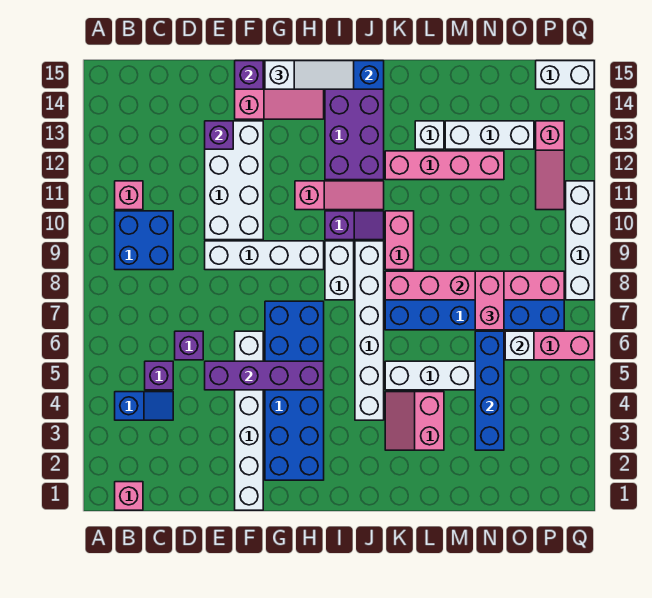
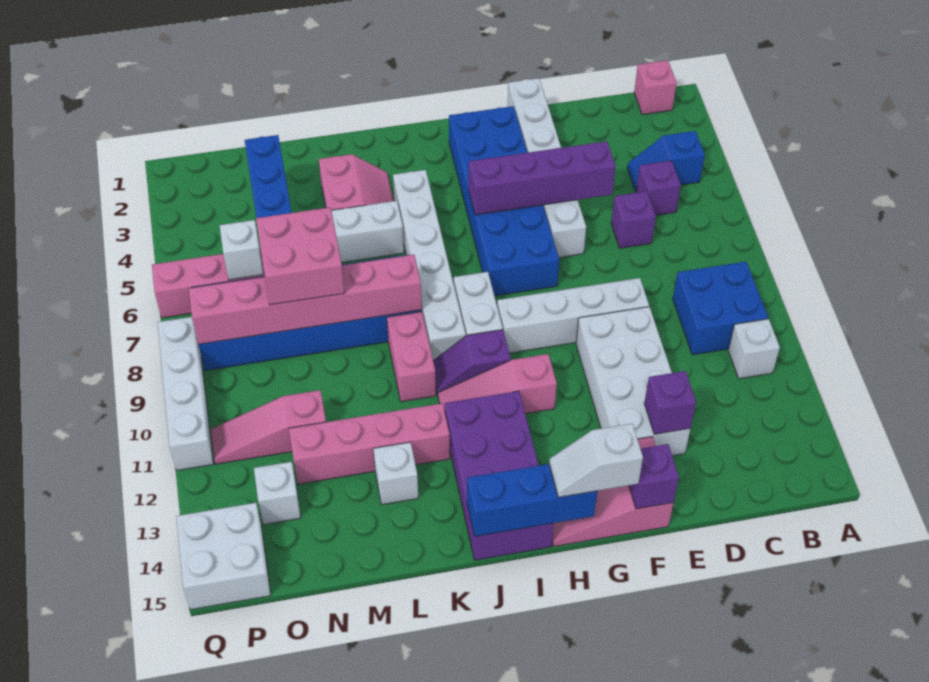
pink brick B11 level 1 -> white brick B11 level 1
white slope G15:I15 level 3 top G -> white slope G15:H15 level 3 top G
white brick M13:O13 level 1 -> white brick O13 level 1
pink brick N7:N8 level 3 -> pink brick M7:N8 level 3
pink slope P11:P13 level 1 top 13 -> pink slope N11:P11 level 1 top N
white brick P15:Q15 level 1 -> white brick P14:Q15 level 1

